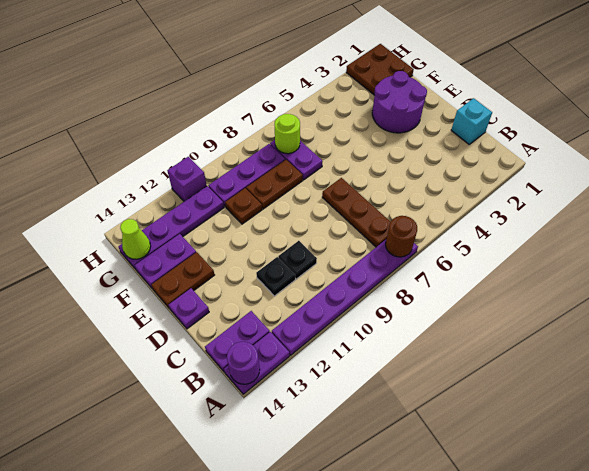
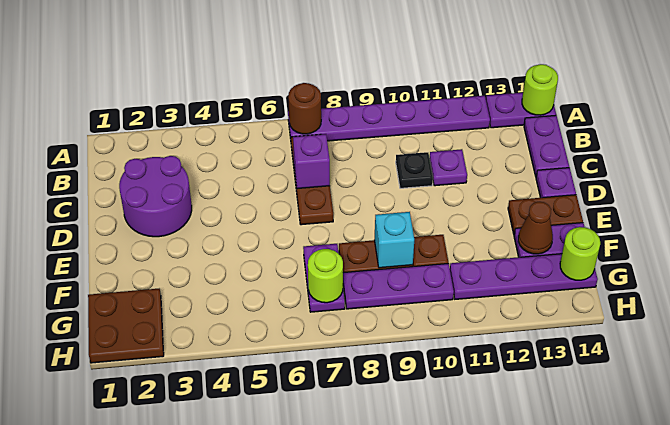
purple round brick A14 level 2 -> lime round brick A14 level 2
purple plate B13:B14 level 1 -> purple plate B14:C14 level 1
cyan brick C1 level 1 -> cyan brick F9 level 2
black plate C11 level 1 -> purple plate C11 level 1
purple round brick E2:F3 level 1 -> purple round brick C2:D3 level 1
none -> brown cone F13 level 2
lime cone G14 level 2 -> lime round brick G14 level 2
purple brick H11 level 1 -> purple brick C7 level 2

